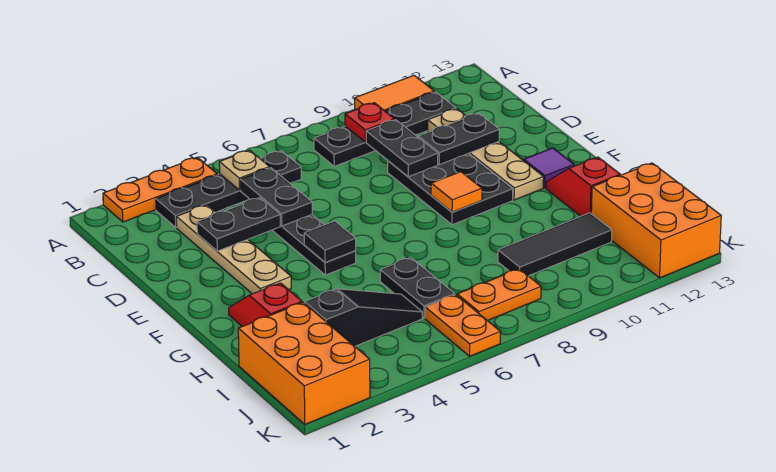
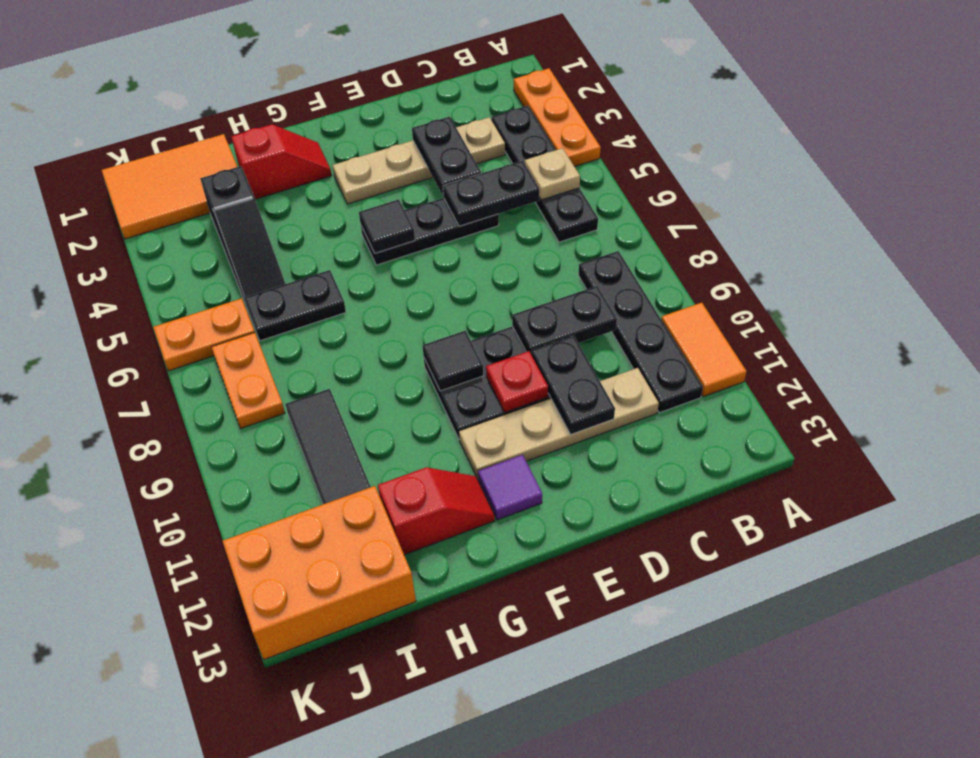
red plate B9 level 2 -> red plate E10 level 2
orange tile F9 level 2 -> black tile F9 level 2
orange brick I1:K2 level 1 -> orange tile I1:K2 level 1

